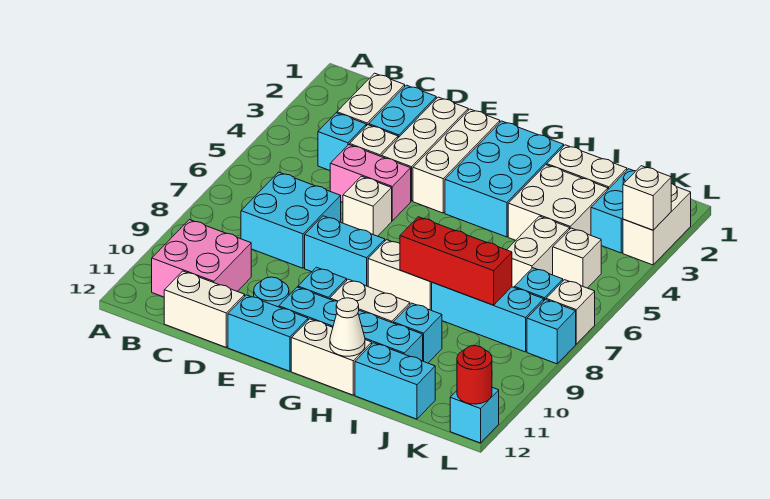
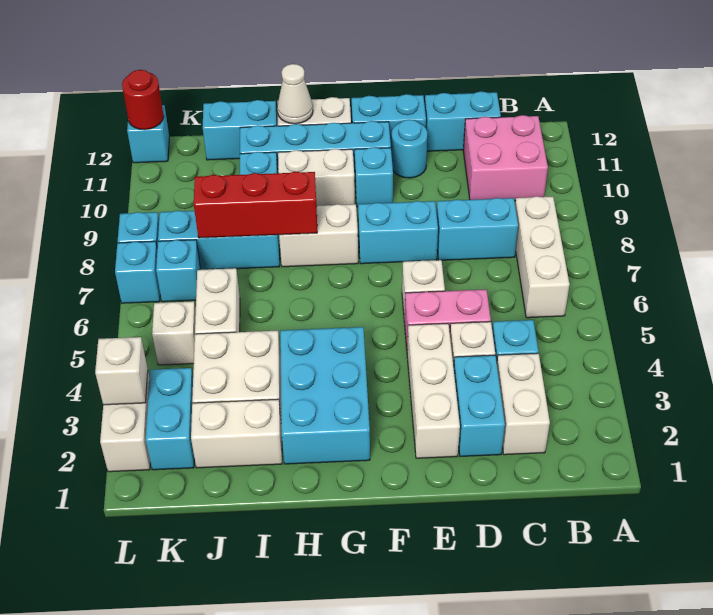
cyan brick C7:D8 level 1 -> cyan brick C8:D8 level 1
white brick C12:D12 level 1 -> cyan brick C12:D12 level 1
white brick F2:F4 level 1 -> white brick B6:B8 level 1
white brick L7 level 1 -> cyan brick L7 level 1

